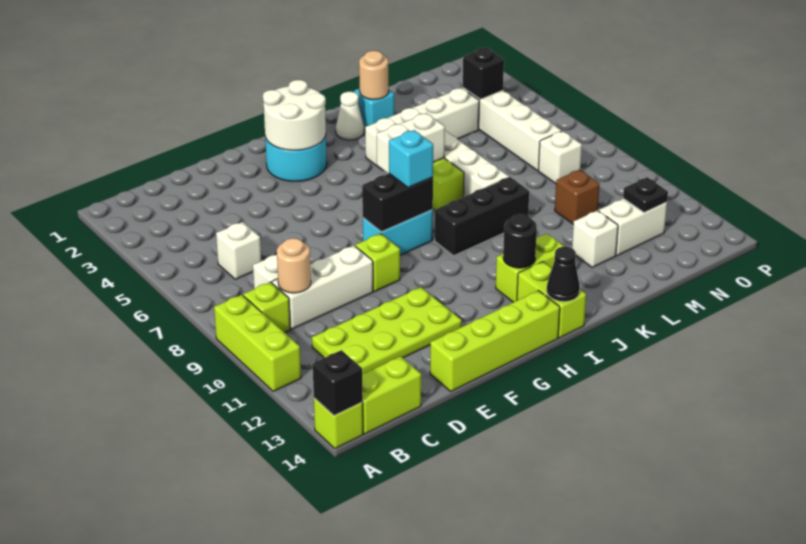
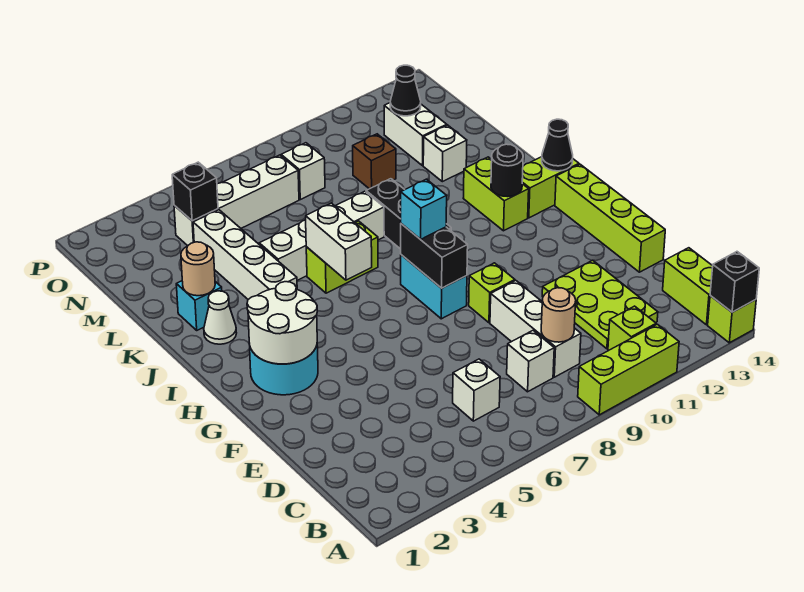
lime brick B9 level 1 -> lime brick B11 level 1
lime plate C11:F12 level 1 -> lime plate C11:E12 level 1
black plate N12 level 2 -> black cone N12 level 2

